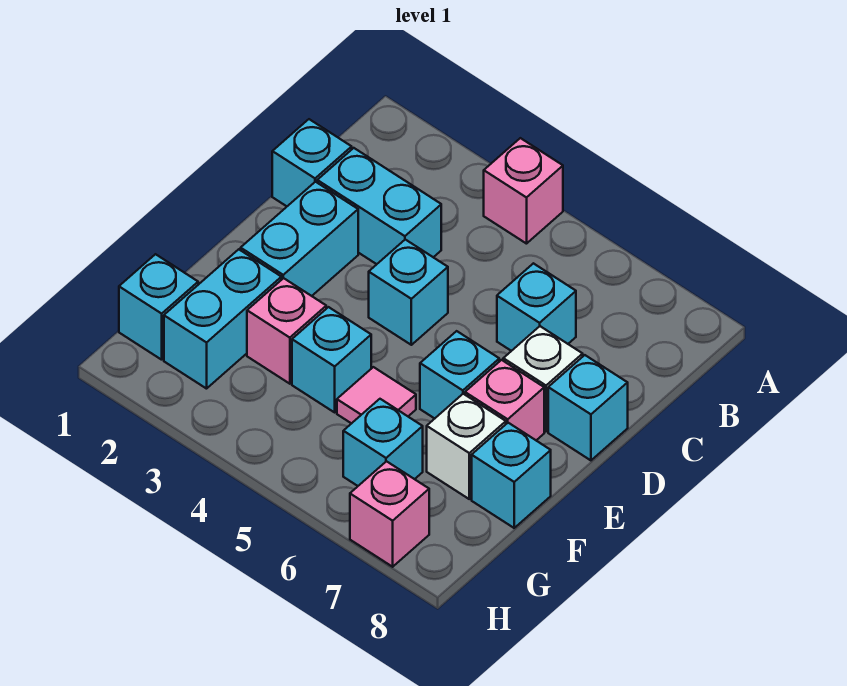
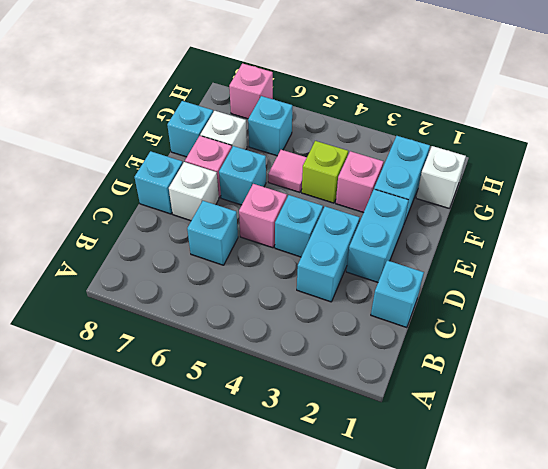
pink brick A4 level 1 -> pink brick D5 level 1
cyan brick C2:C3 level 1 -> cyan brick C3:D3 level 1
cyan brick F4 level 1 -> lime brick F4 level 1
cyan brick G1 level 1 -> white brick G1 level 1

